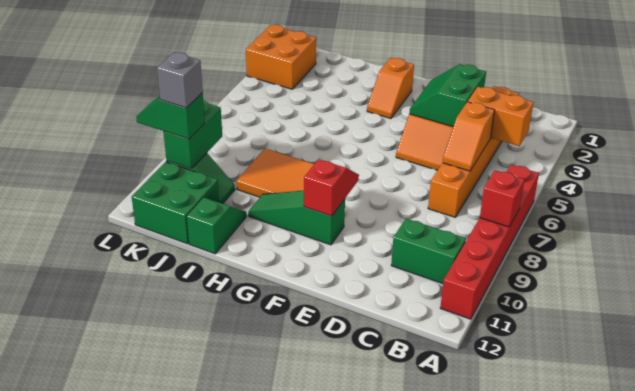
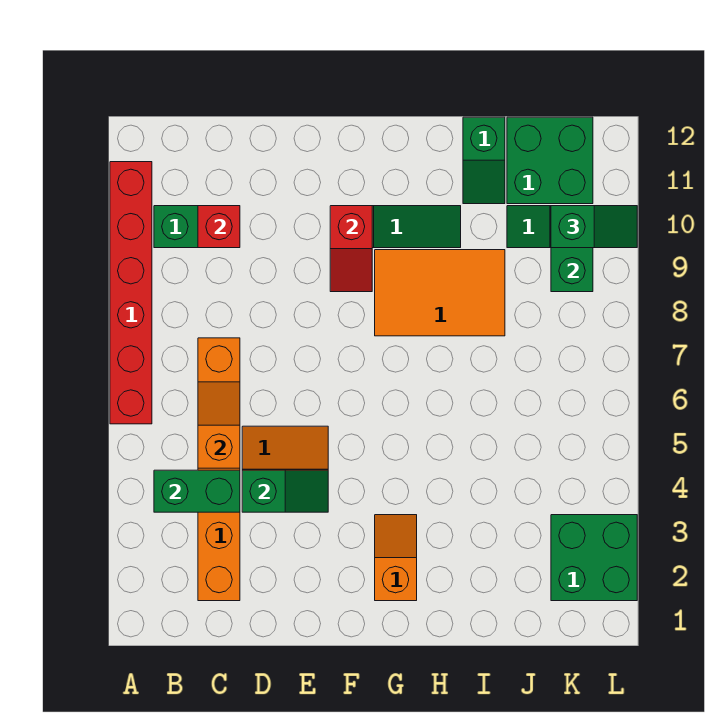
red brick A8 level 2 -> red brick C10 level 2
orange brick B4:C4 level 2 -> green brick B4:C4 level 2
green slope D3:E4 level 2 top D -> green slope D4:E4 level 2 top D
orange brick K2:L3 level 1 -> green brick K2:L3 level 1
grey brick K10 level 4 -> none

